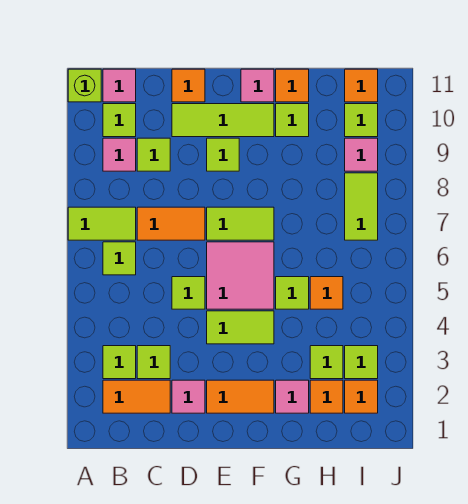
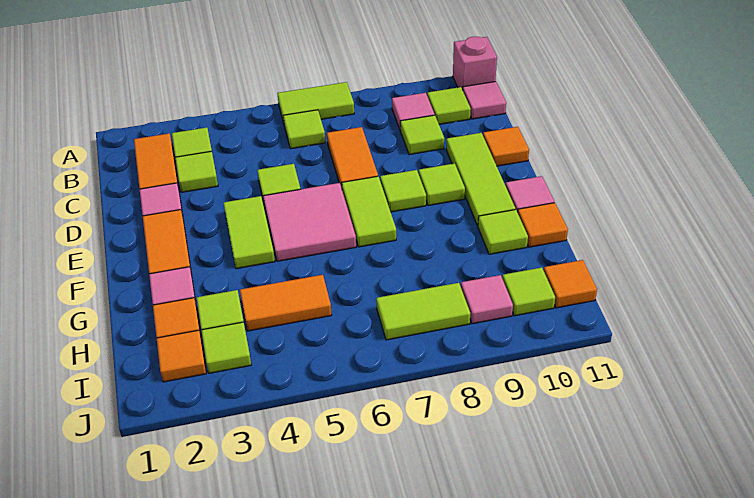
lime tile A7:B7 level 1 -> lime tile A6:A7 level 1
lime brick A11 level 1 -> pink brick A11 level 1
lime tile G5 level 1 -> lime tile E8 level 1
orange tile H5 level 1 -> orange tile H4:H5 level 1

